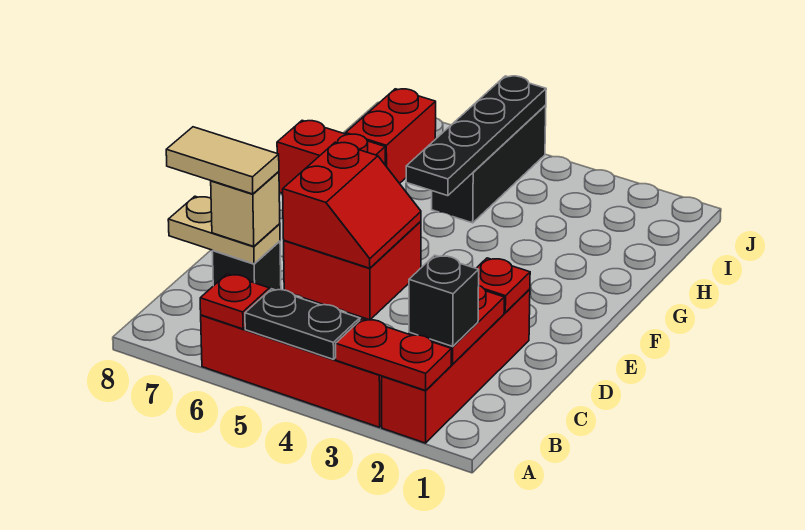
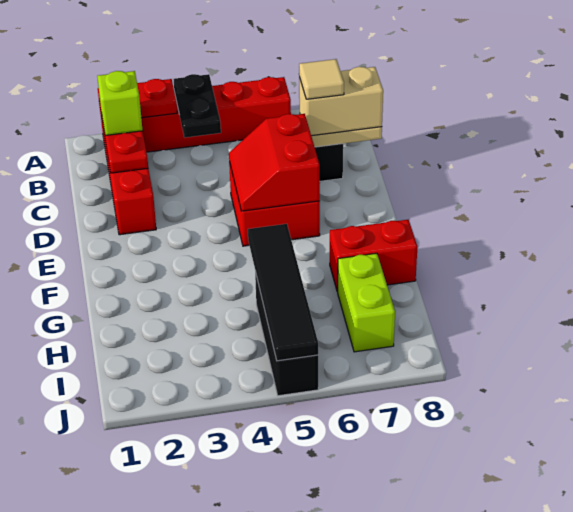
black plate A4:A5 level 2 -> black plate A4:B4 level 2
red plate A6 level 2 -> none
black brick B2 level 3 -> lime brick B2 level 3
tan brick C7 level 3 -> tan brick C7:C8 level 3
tan tile C7:C8 level 4 -> tan tile C7 level 4
red plate D2 level 2 -> none
black plate G5:J5 level 2 -> black tile G5:J5 level 2
red brick H7:I7 level 1 -> lime brick H7:I7 level 1

